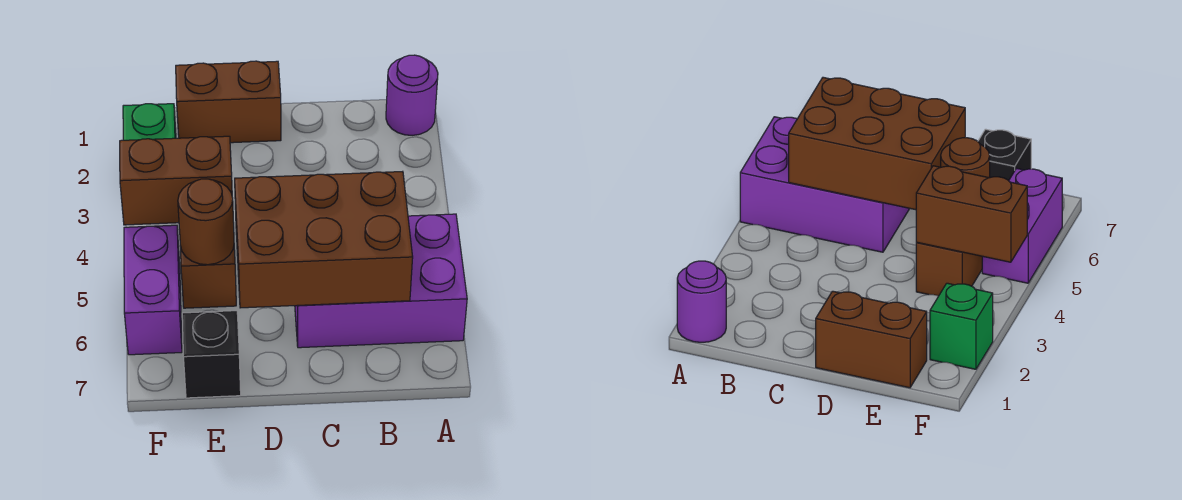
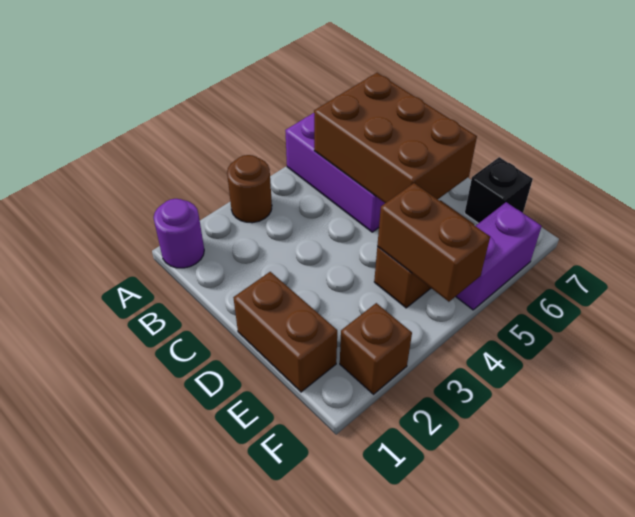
brown round brick E5 level 2 -> brown round brick A3 level 1
green brick F2 level 1 -> brown brick F2 level 1

